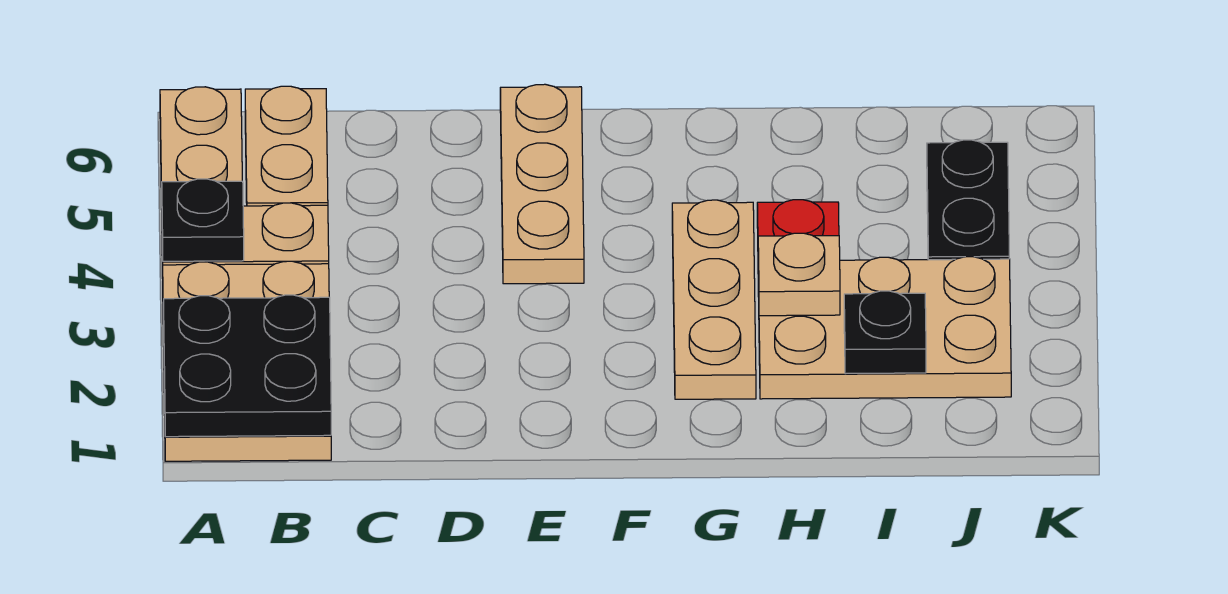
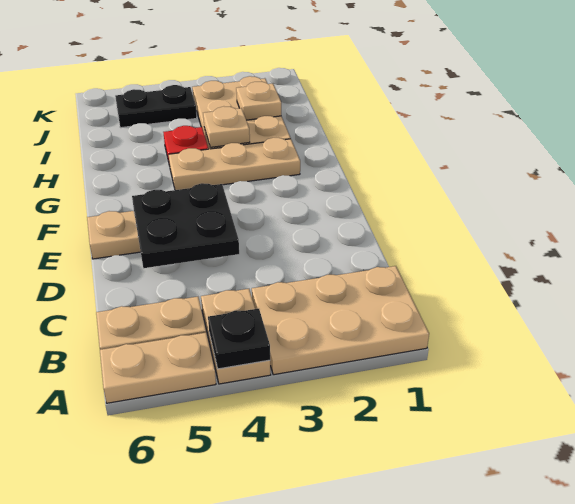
black plate A1:B2 level 2 -> black plate D4:E5 level 2
black plate I2 level 2 -> tan plate I2 level 2

